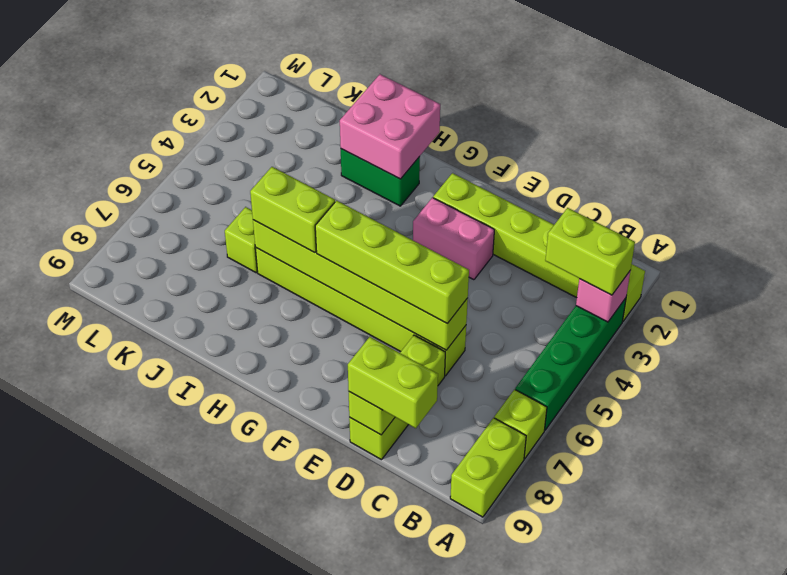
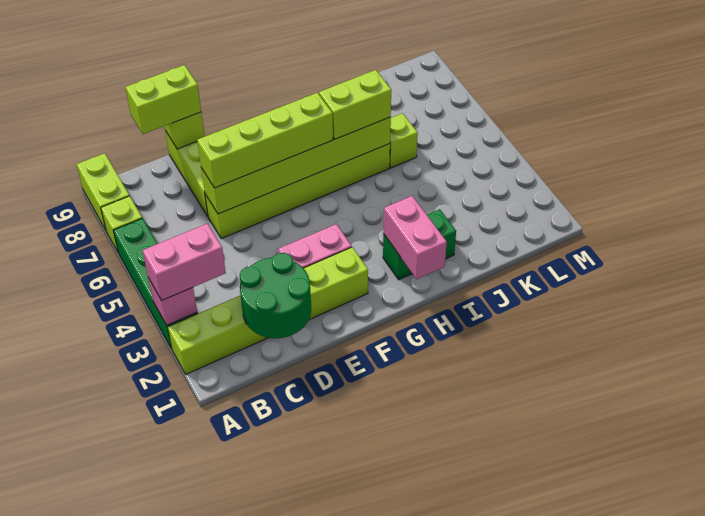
lime brick A3:B3 level 3 -> pink brick A3:B3 level 3
none -> green round brick C1:D2 level 2
pink brick H1:I2 level 2 -> pink brick H1:H2 level 2

